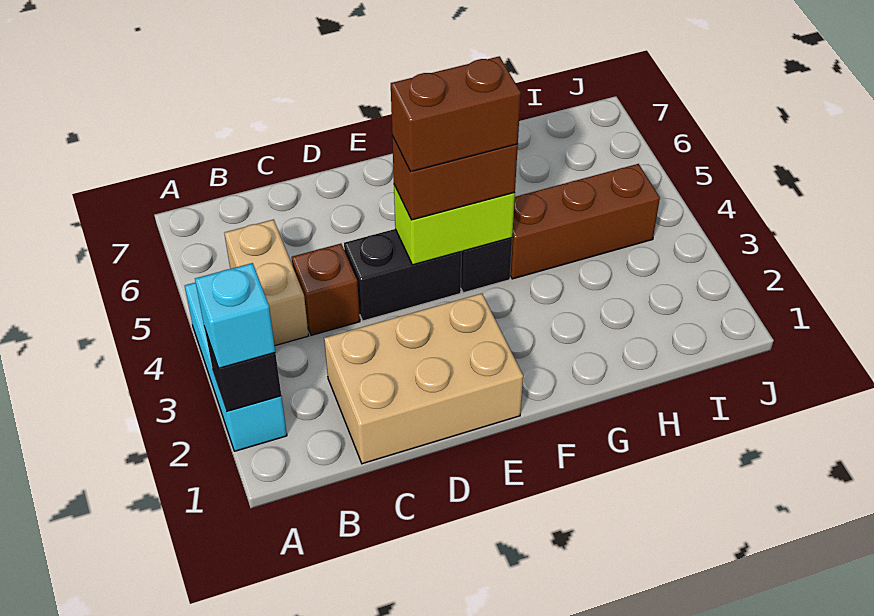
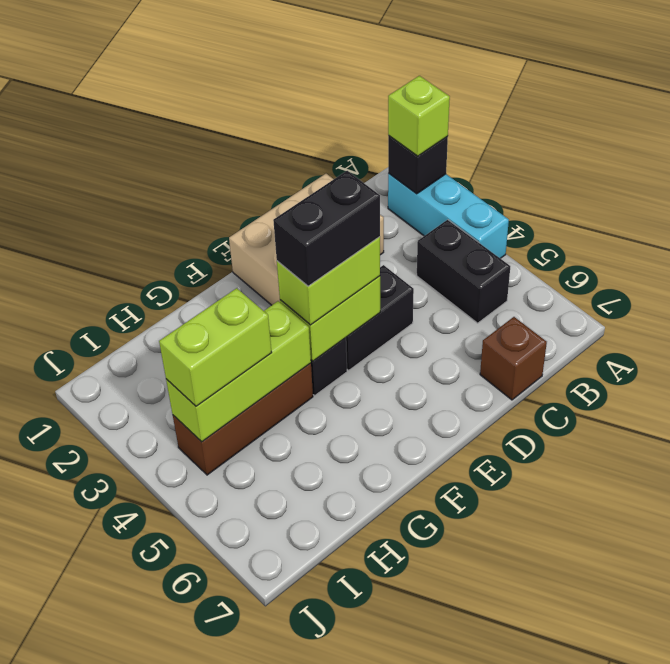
cyan brick A2 level 3 -> lime brick A2 level 3
tan brick B4:B5 level 1 -> black brick B4:B5 level 1
brown brick C4 level 1 -> brown brick C7 level 1
brown brick E4:F4 level 3 -> lime brick E4:F4 level 3
brown brick E4:F4 level 4 -> black brick E4:F4 level 4
none -> lime brick G4:I4 level 2
none -> lime brick H4:I4 level 3

